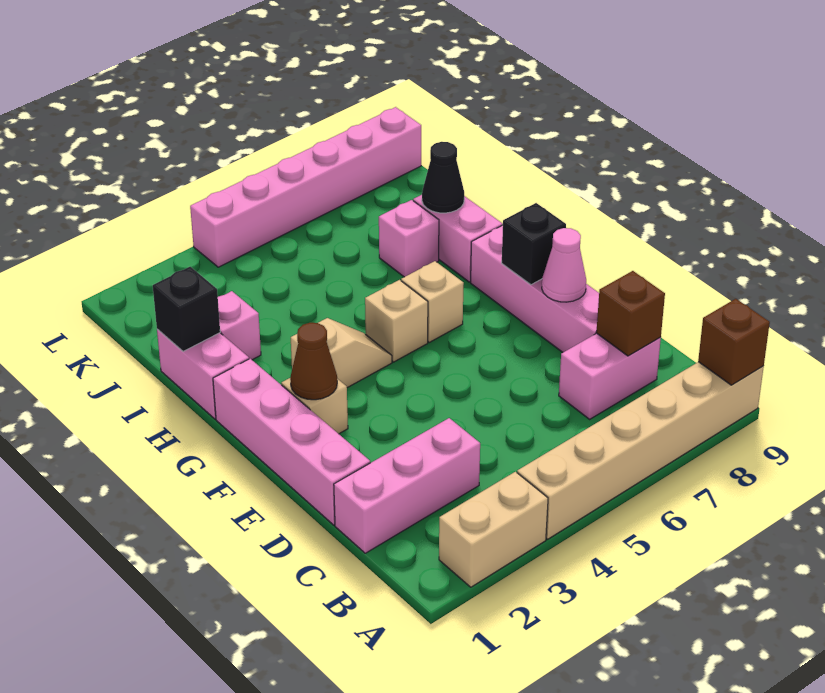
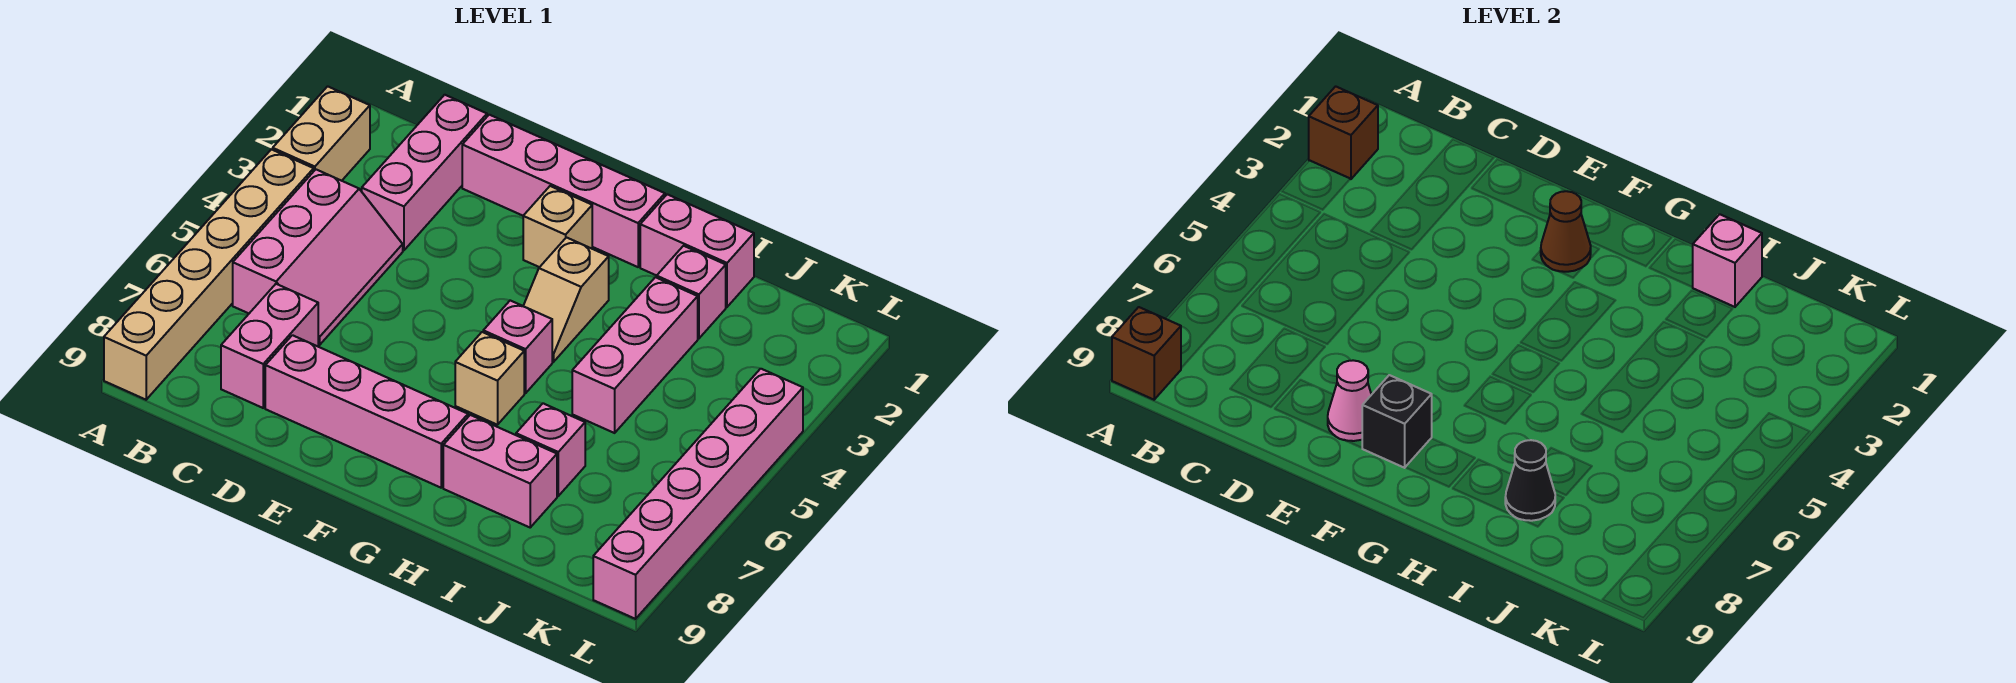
none -> pink slope B4:C6 level 1 top B
brown brick C8 level 2 -> brown brick A2 level 2
tan brick G5 level 1 -> pink brick G5 level 1
black brick I1 level 2 -> pink brick I1 level 2
none -> pink brick I3:I5 level 1

